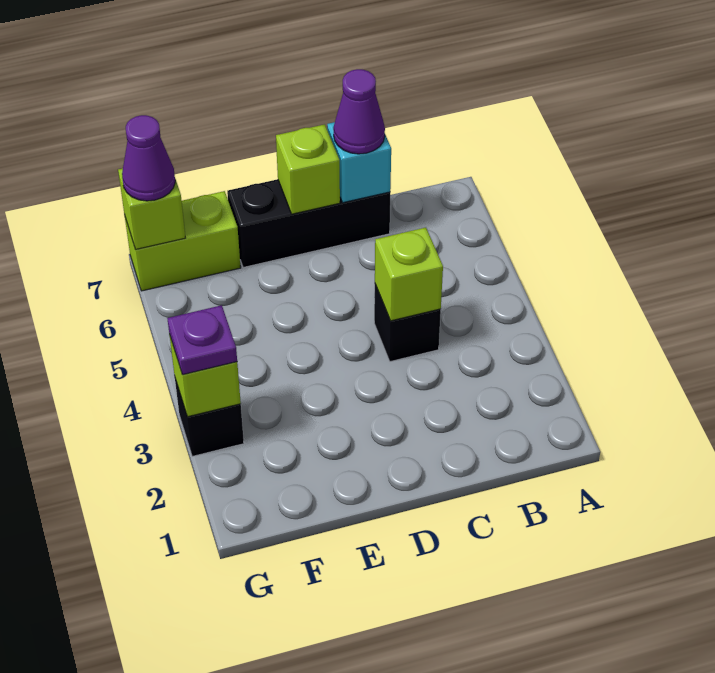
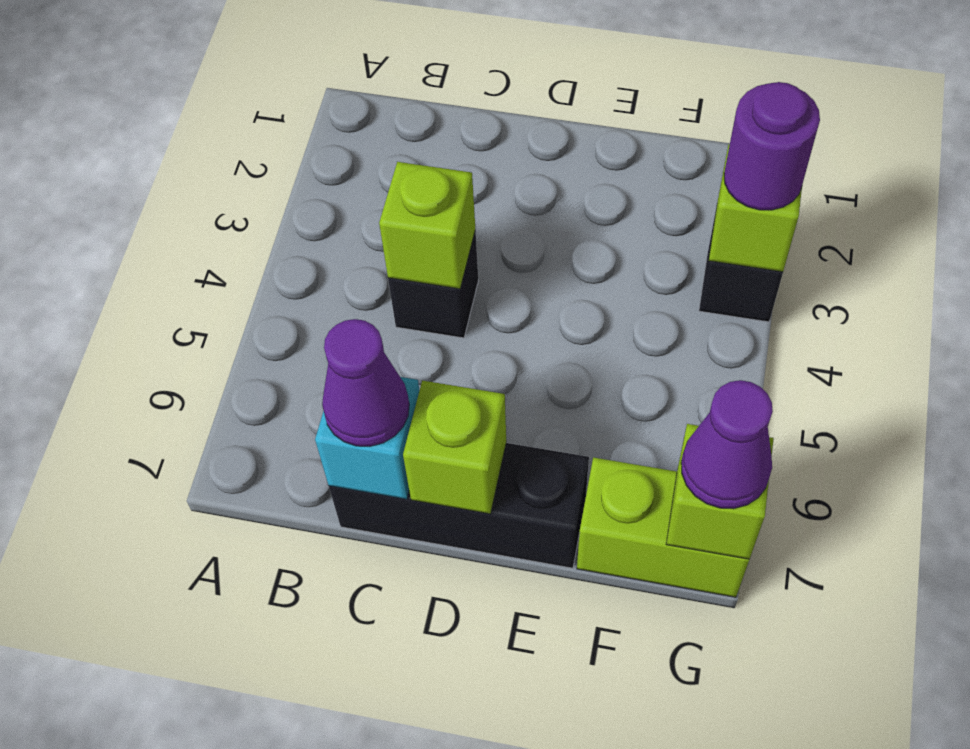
purple plate G3 level 3 -> purple round brick G3 level 3

